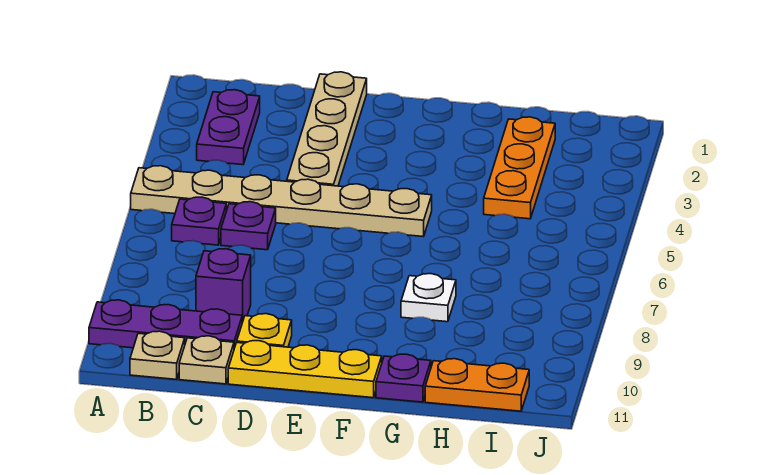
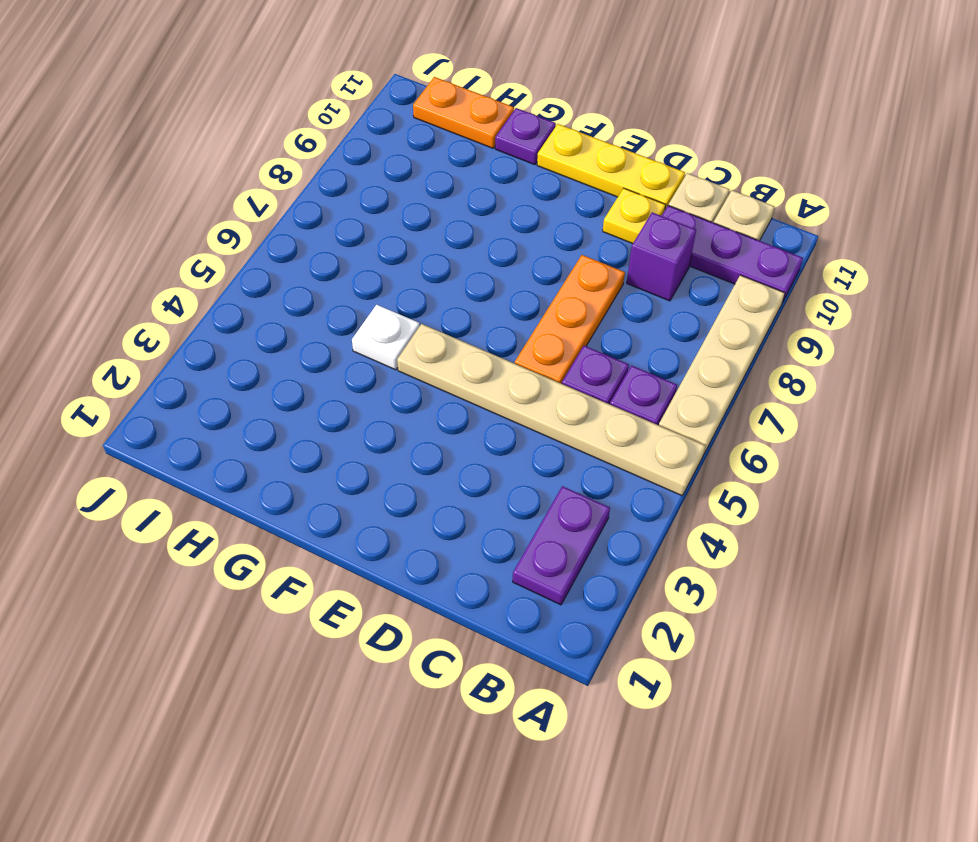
tan plate D1:D4 level 1 -> tan plate A6:A9 level 1
white plate G8 level 1 -> white plate G5 level 1
orange plate H2:H4 level 1 -> orange plate D6:D8 level 1

